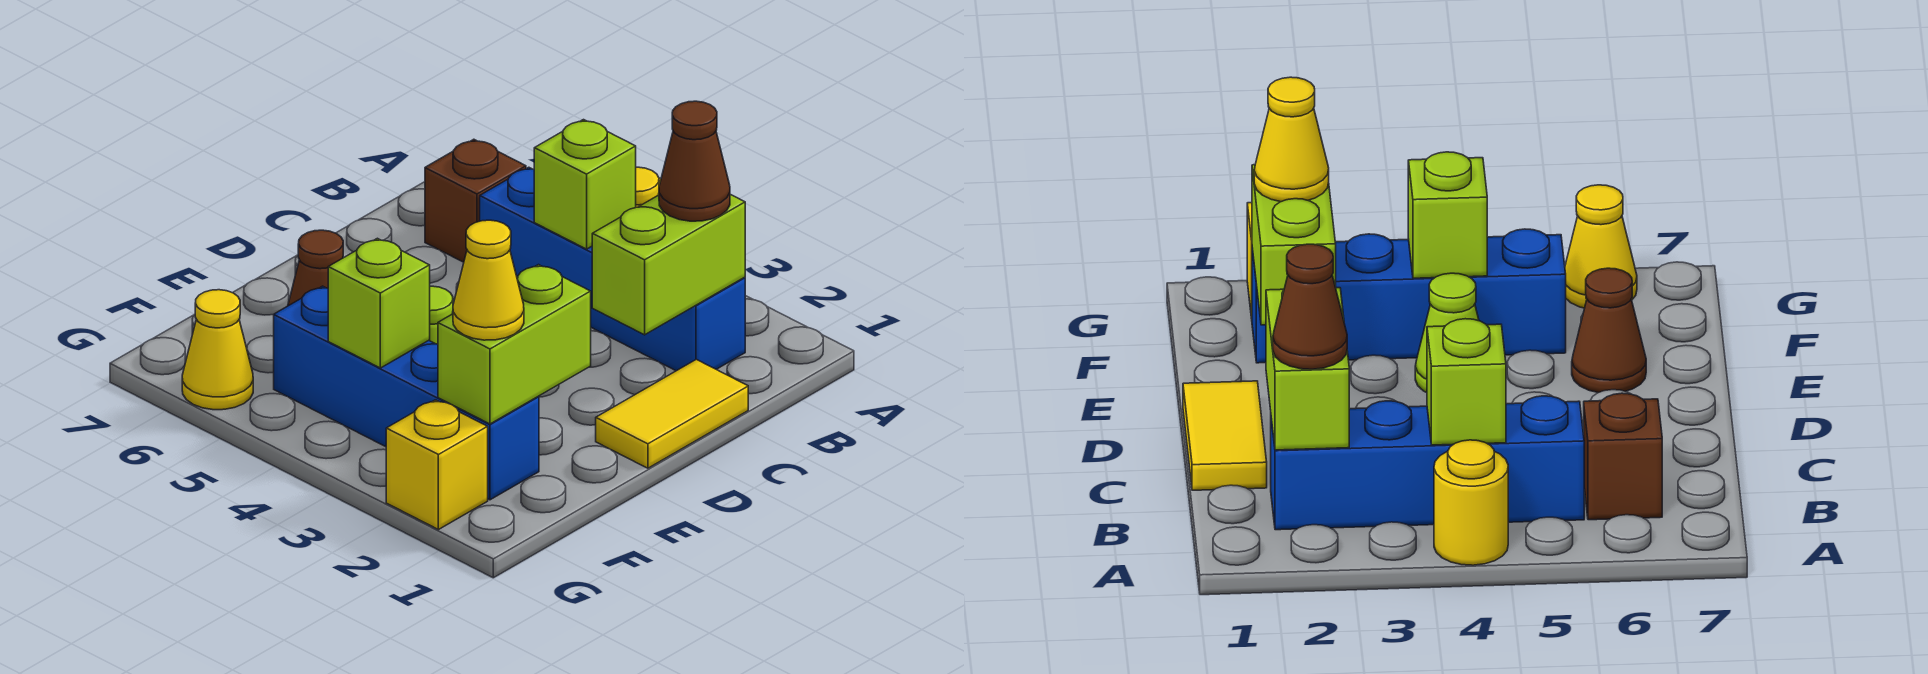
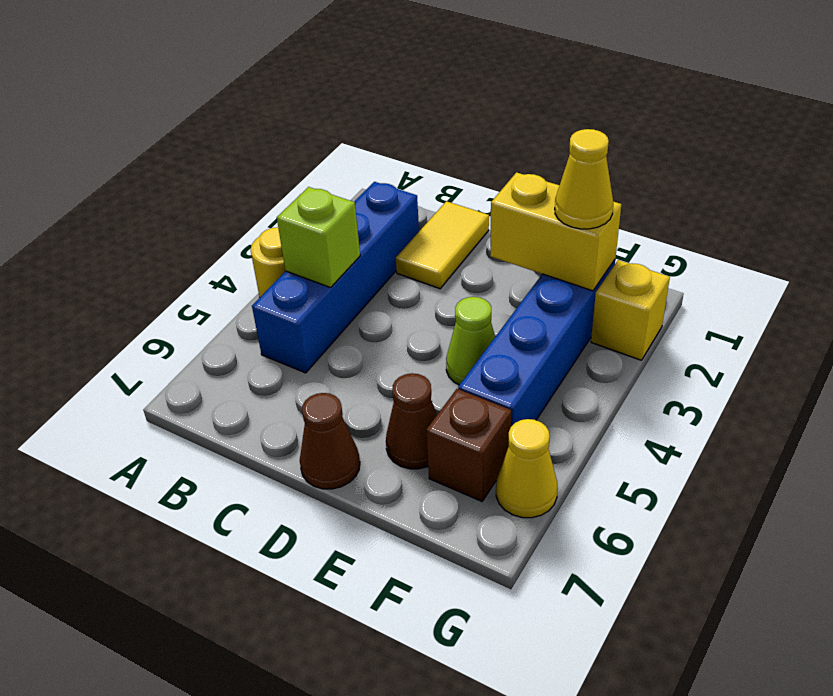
lime brick B2:C2 level 2 -> none
brown cone B2 level 3 -> brown cone D7 level 1
brown brick B6 level 1 -> brown brick F6 level 1
yellow tile C1:D1 level 1 -> yellow tile C1:C2 level 1
lime brick E2:F2 level 2 -> yellow brick E2:F2 level 2
lime brick F4 level 2 -> none

